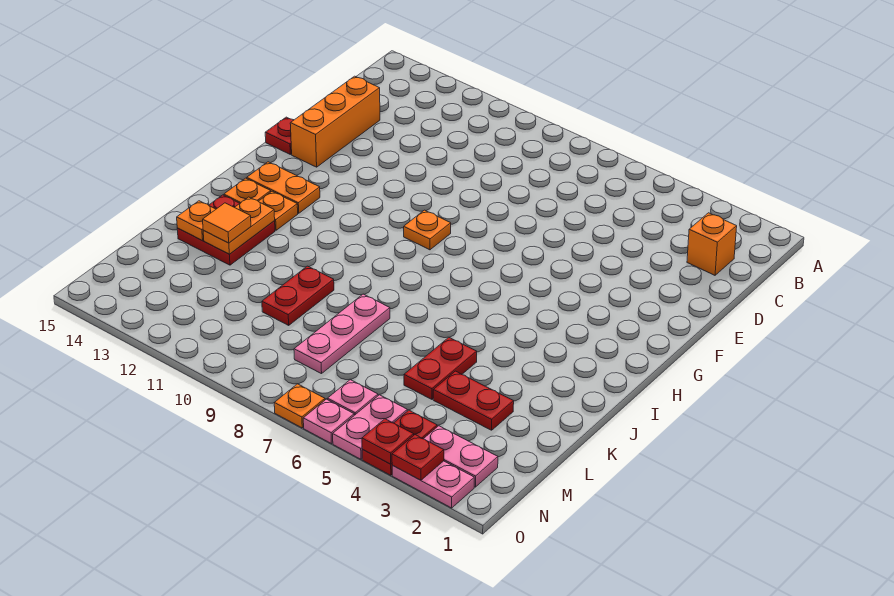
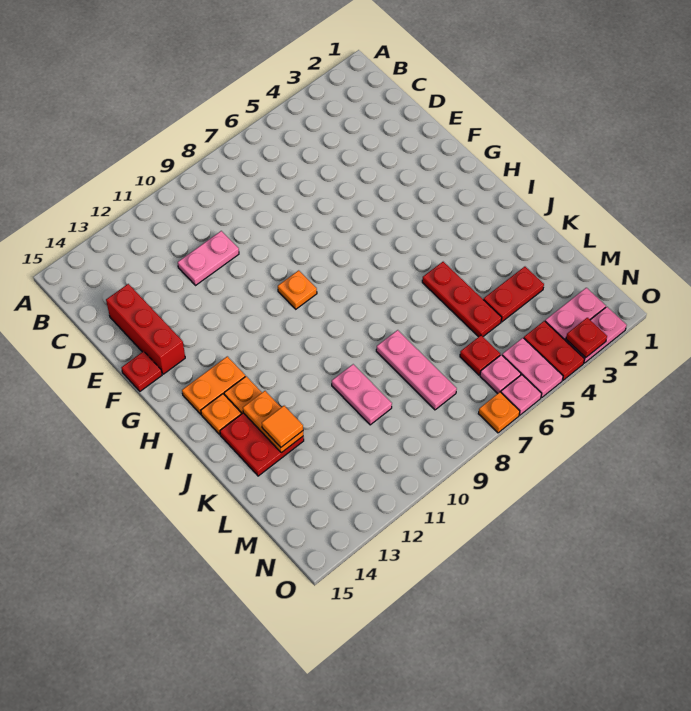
orange brick C2 level 1 -> none
none -> pink plate D10:D11 level 1
orange brick D14:F14 level 1 -> red brick D14:F14 level 1
red plate K5:L5 level 1 -> red plate J5:L5 level 1
red plate K10:L10 level 1 -> pink plate K10:L10 level 1
orange plate K14 level 2 -> none
red plate O4 level 2 -> red plate M6 level 1

